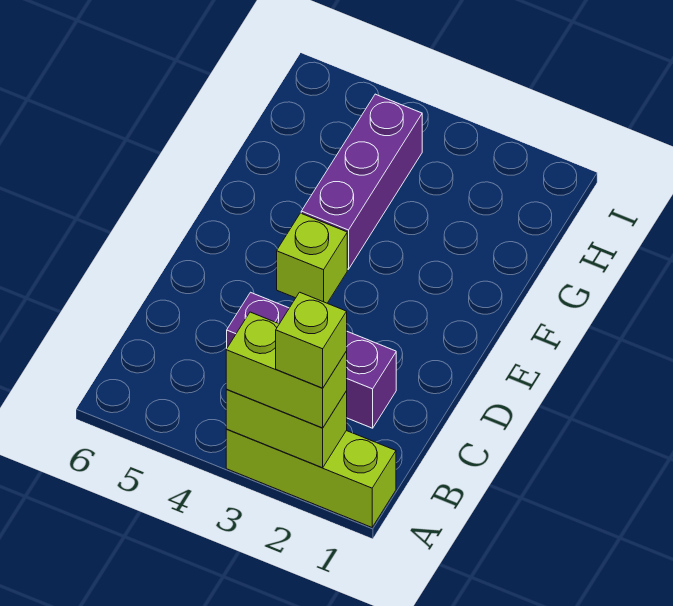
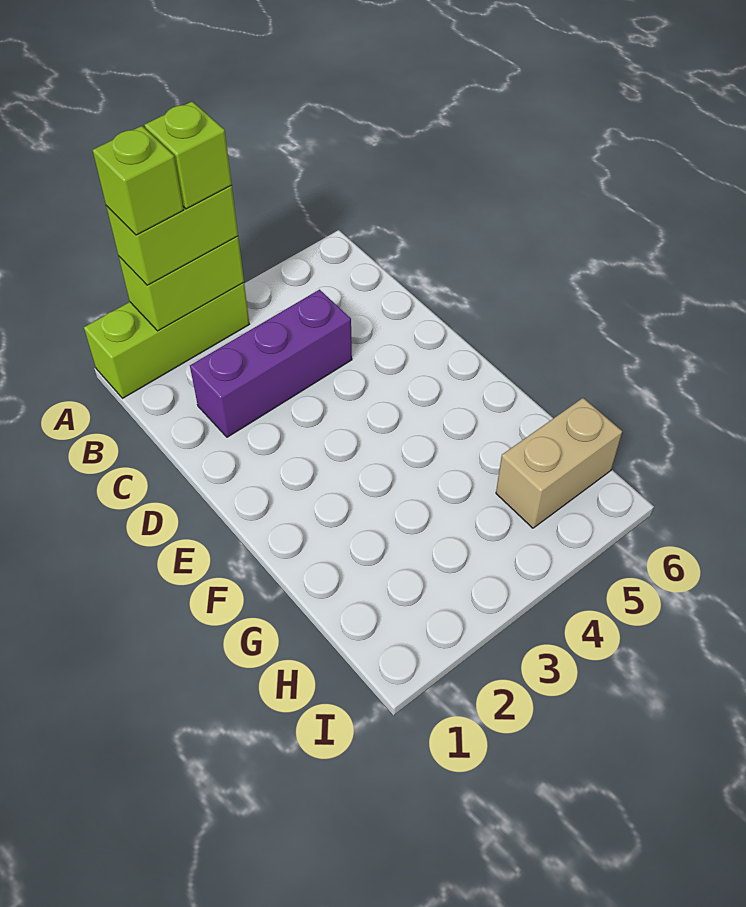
lime brick E4 level 1 -> lime brick A3 level 4
purple brick F4:H4 level 1 -> none
none -> tan brick H5:H6 level 1

